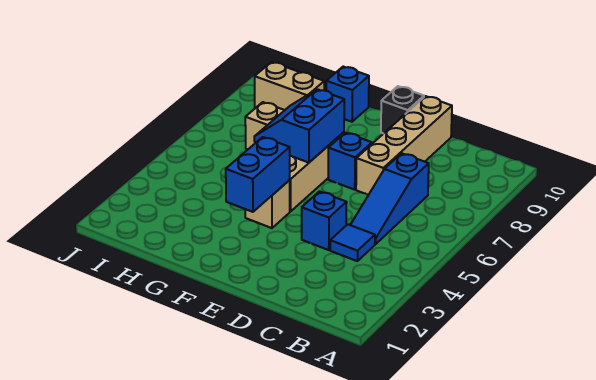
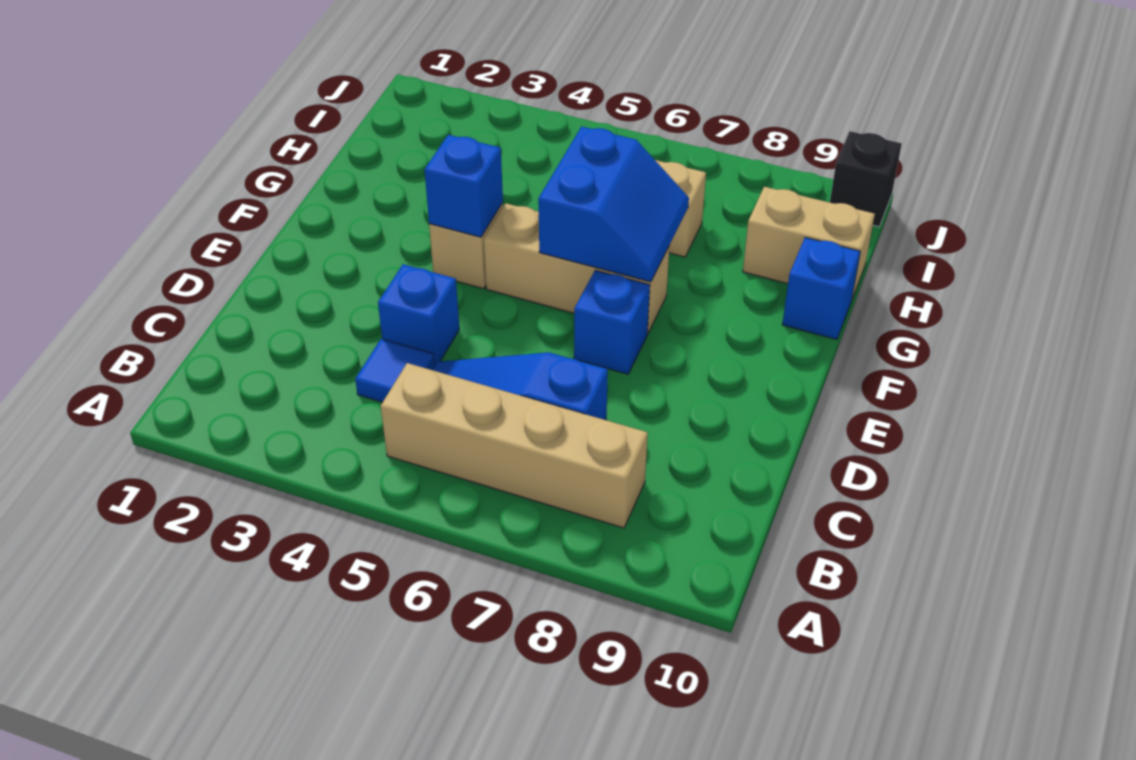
tan brick D7:D10 level 1 -> tan brick B5:B8 level 1
black brick E10 level 1 -> black brick J10 level 1
blue brick F3:F4 level 2 -> blue brick F4 level 2
blue slope F6:G7 level 2 top F -> blue slope F6:G7 level 2 top 6
tan brick H9:I9 level 1 -> tan brick H9:H10 level 1

